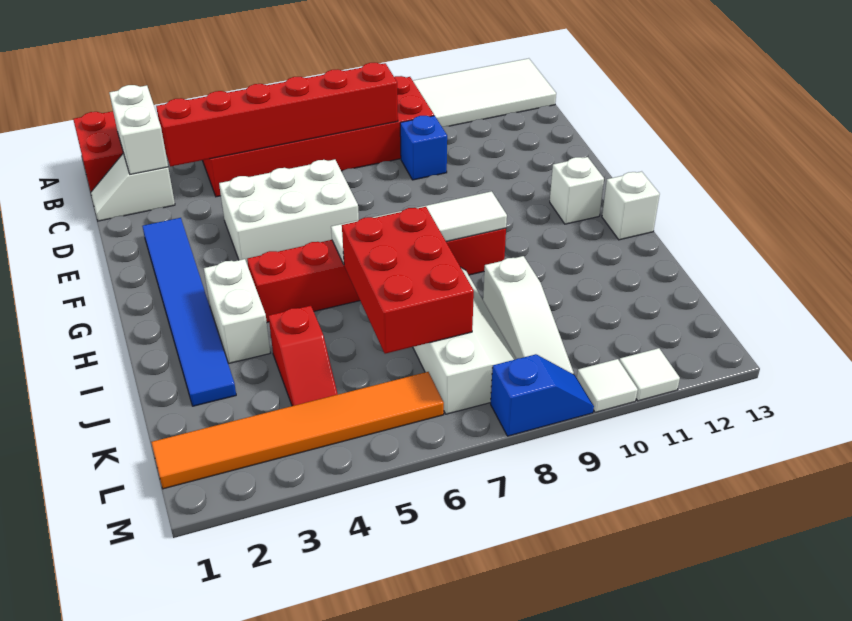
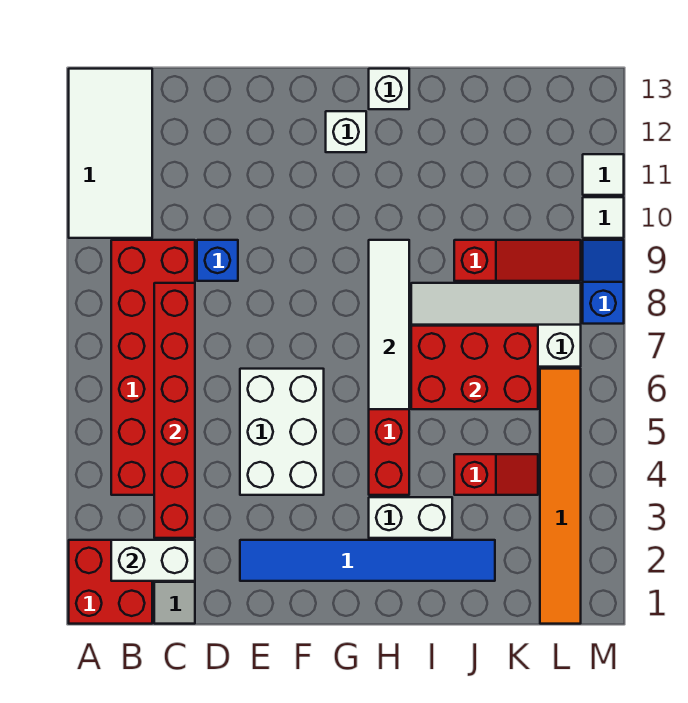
white slope J9:L9 level 1 top J -> red slope J9:L9 level 1 top J

